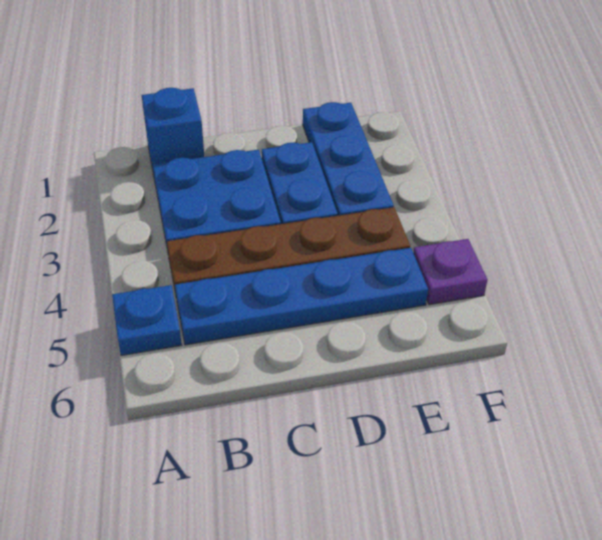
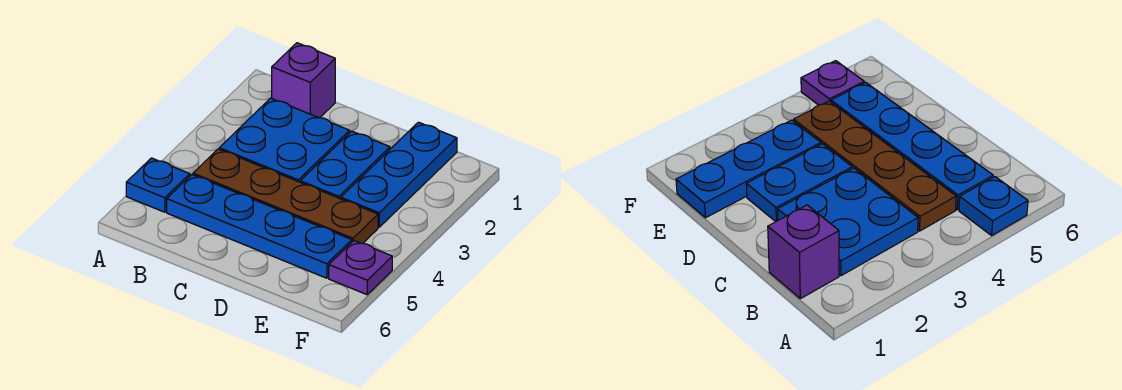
blue brick B1 level 1 -> purple brick B1 level 1

